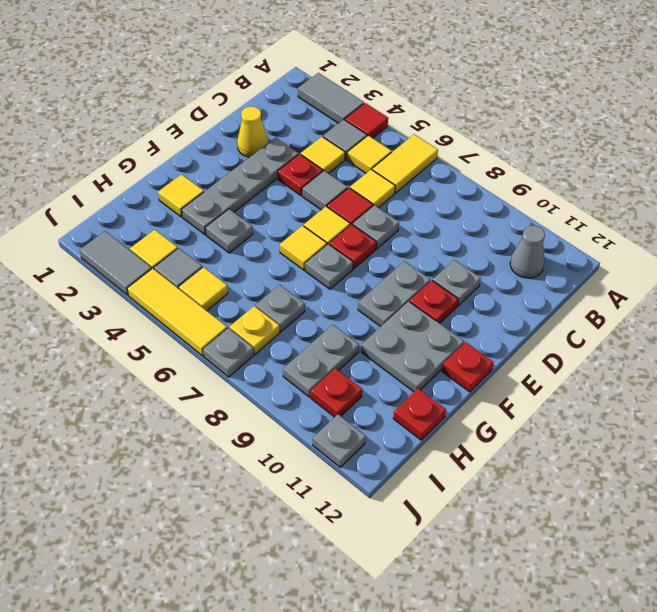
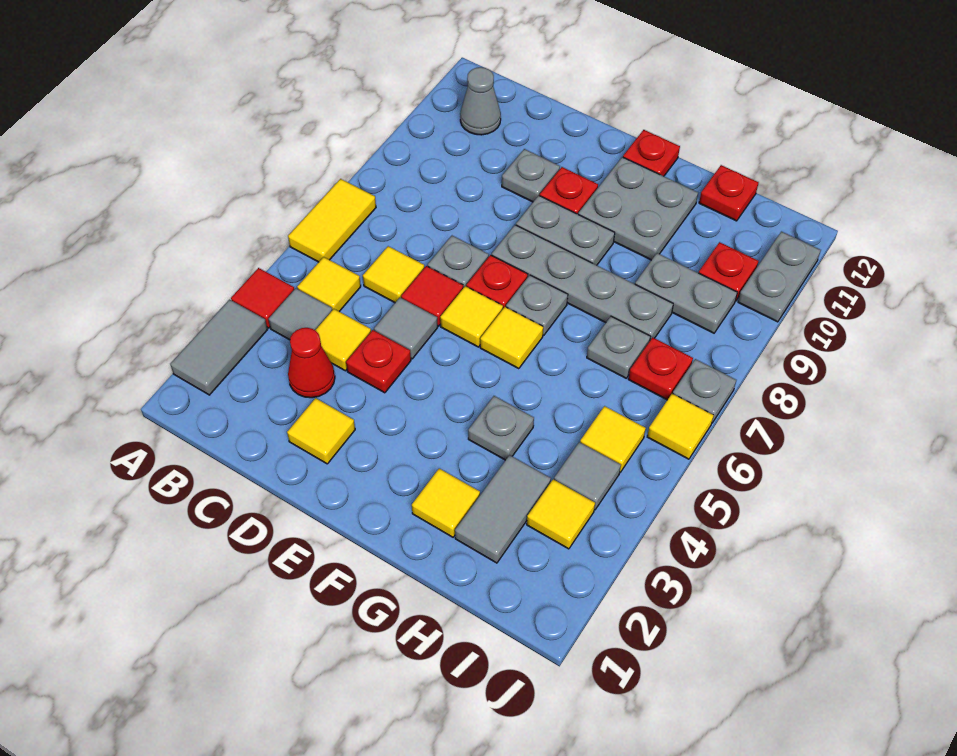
yellow tile A6:B6 level 1 -> yellow tile A6:A7 level 1
none -> red cone C3 level 1
yellow cone D2 level 1 -> yellow tile D2 level 1
grey plate D3:G3 level 1 -> grey plate E8:H8 level 1
yellow plate I7 level 1 -> red plate I7 level 1
grey tile J2:J3 level 1 -> grey tile H2:H3 level 1
yellow tile J4:J6 level 1 -> yellow tile J6 level 1
grey plate J11 level 1 -> grey plate J10:J11 level 1

